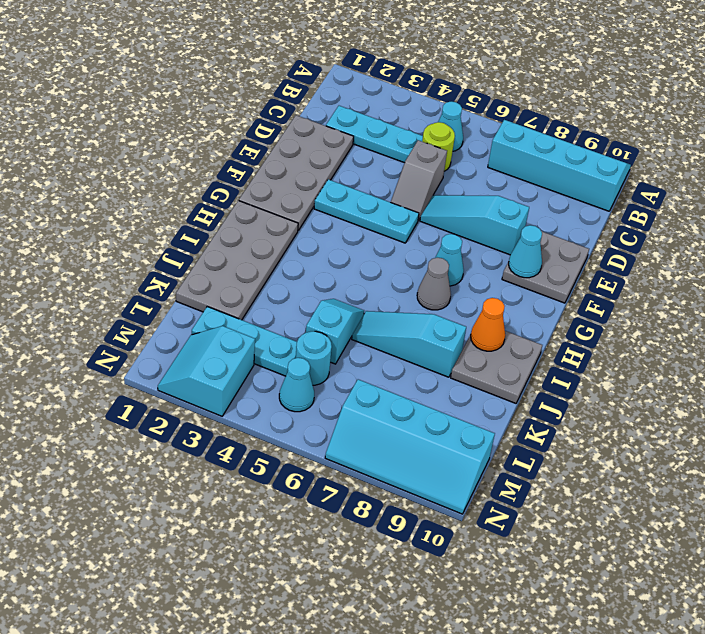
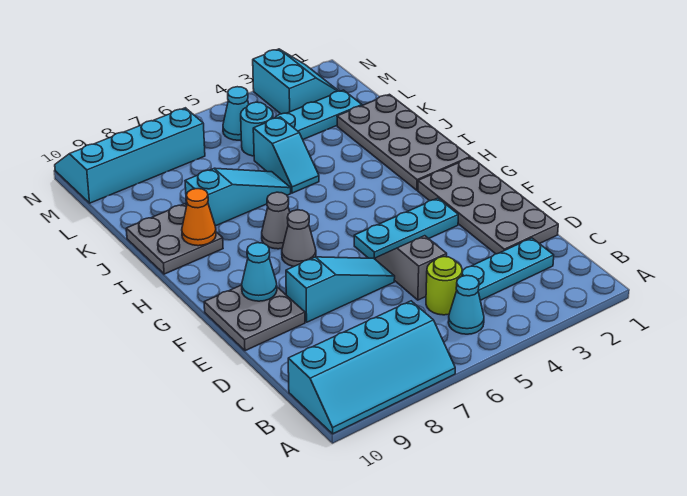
cyan cone G7 level 1 -> grey cone G7 level 1

